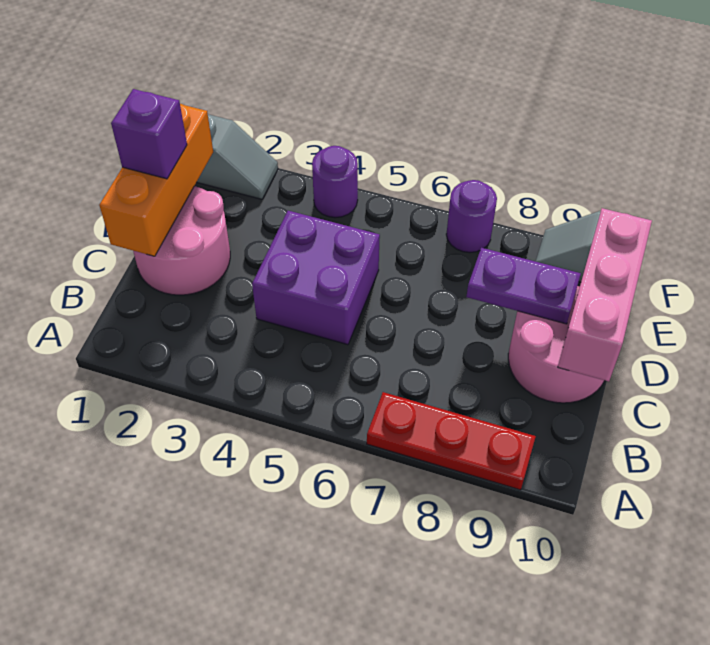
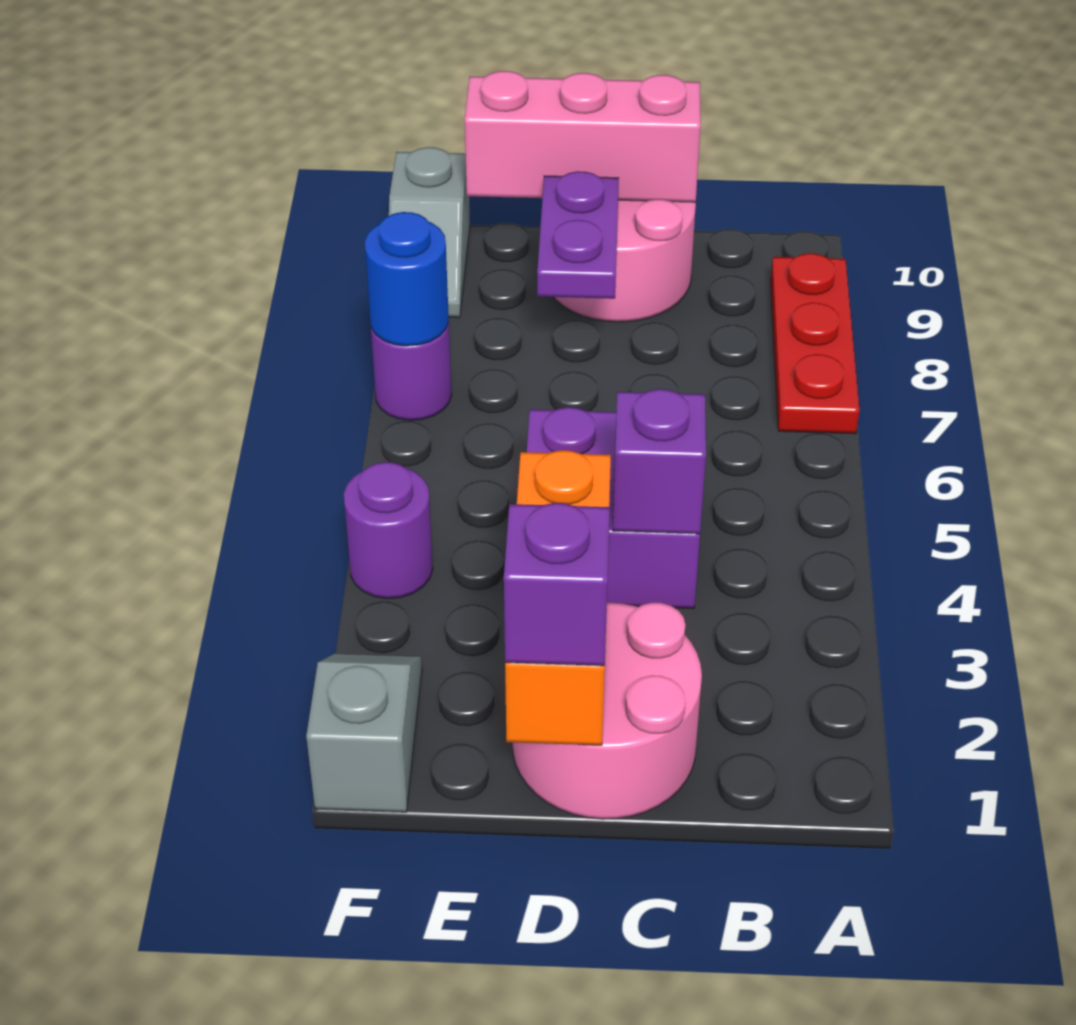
orange brick C1:E1 level 2 -> orange brick D1:D3 level 2
none -> purple brick C4 level 2
none -> blue round brick F7 level 2

